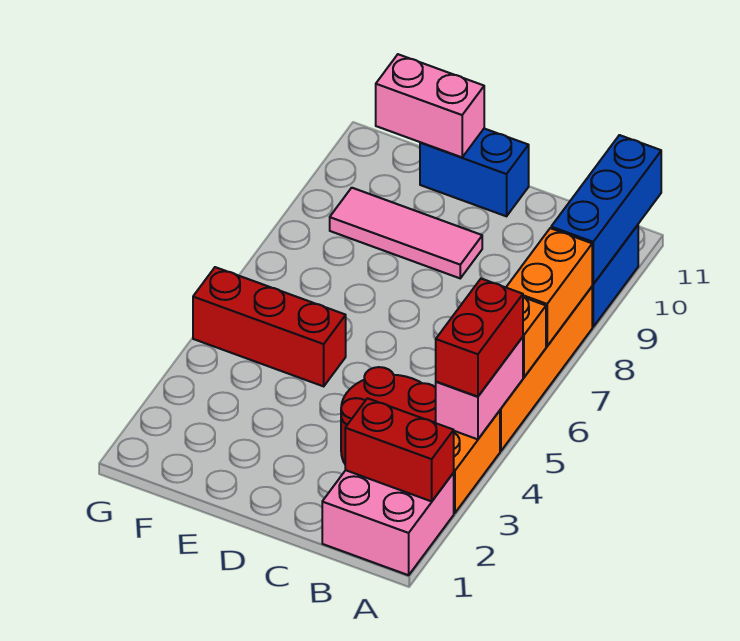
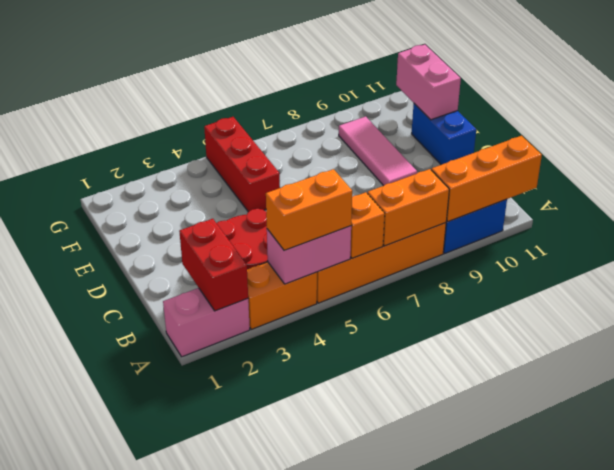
pink brick A1:B2 level 1 -> pink brick A1:A2 level 1
red brick A4:A5 level 3 -> orange brick A4:A5 level 3
blue brick A9:A11 level 2 -> orange brick A9:A11 level 2

